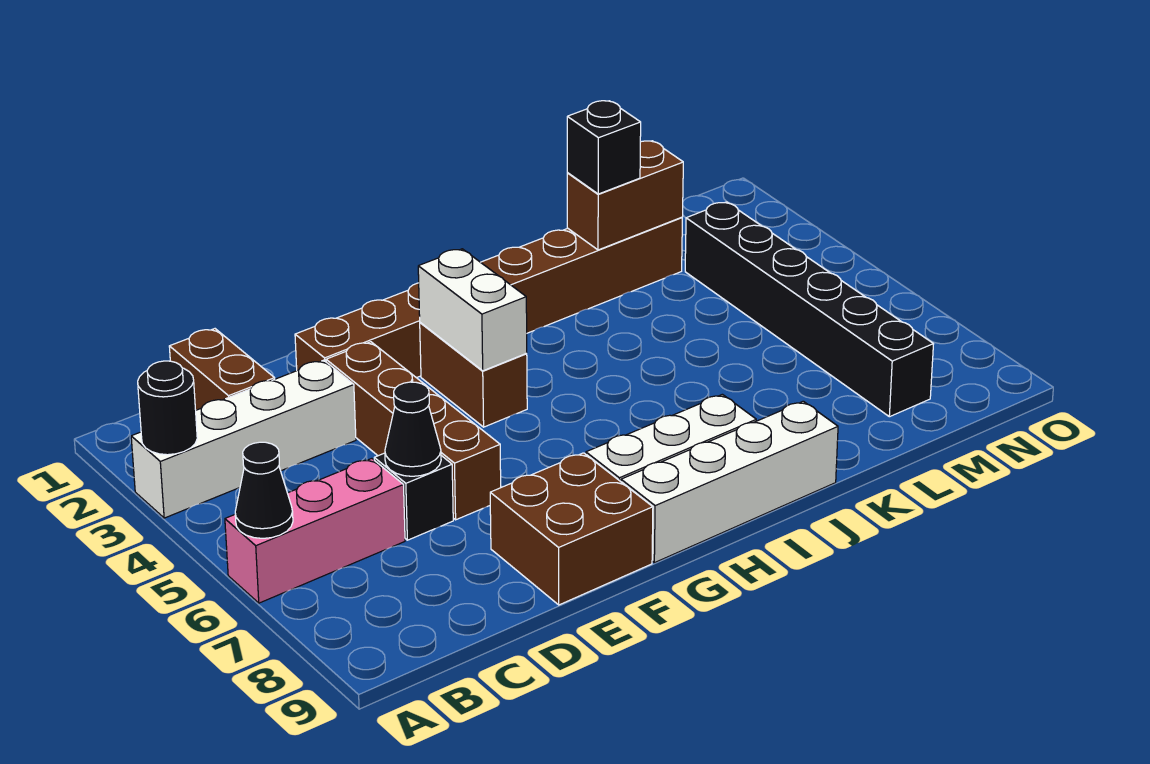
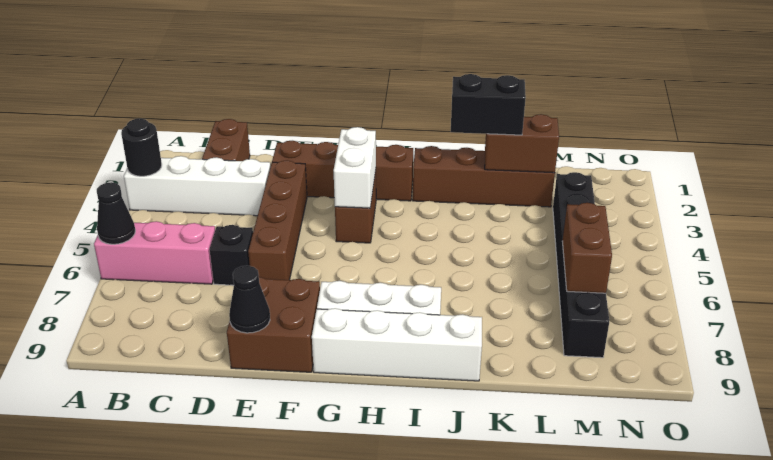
black cone D6 level 2 -> black cone E9 level 2
black brick K2 level 3 -> black brick J2:K2 level 3
none -> brown brick M6:M7 level 2

